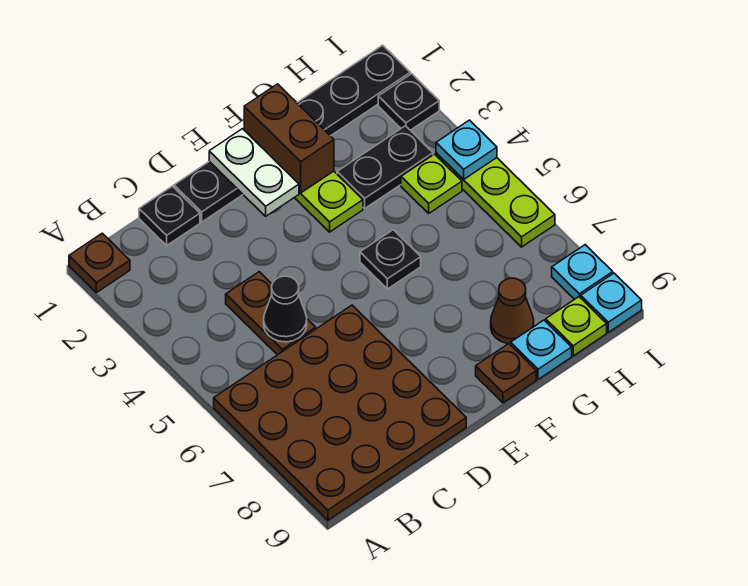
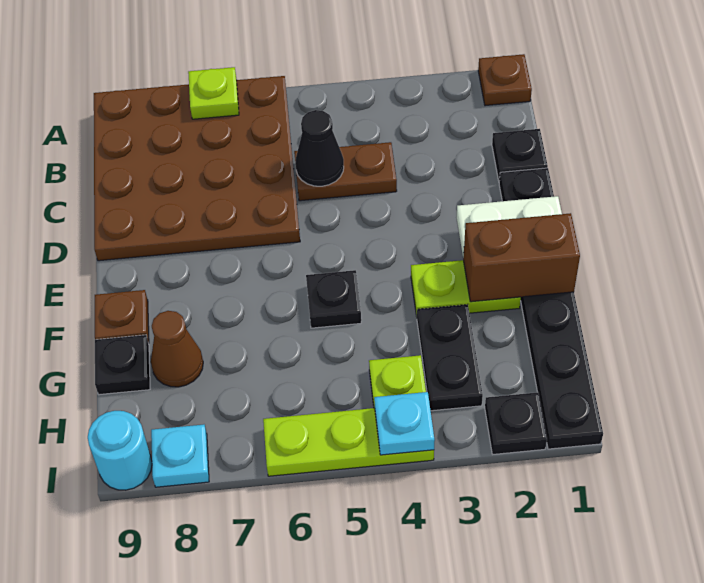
cyan plate G9 level 1 -> black plate G9 level 1
lime plate H9 level 1 -> lime plate A7 level 2
cyan plate I9 level 1 -> cyan round brick I9 level 1

